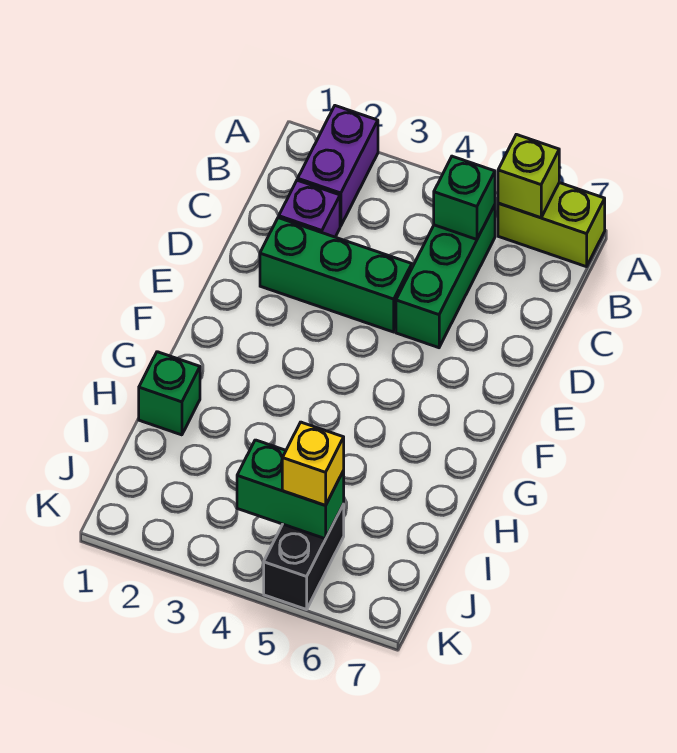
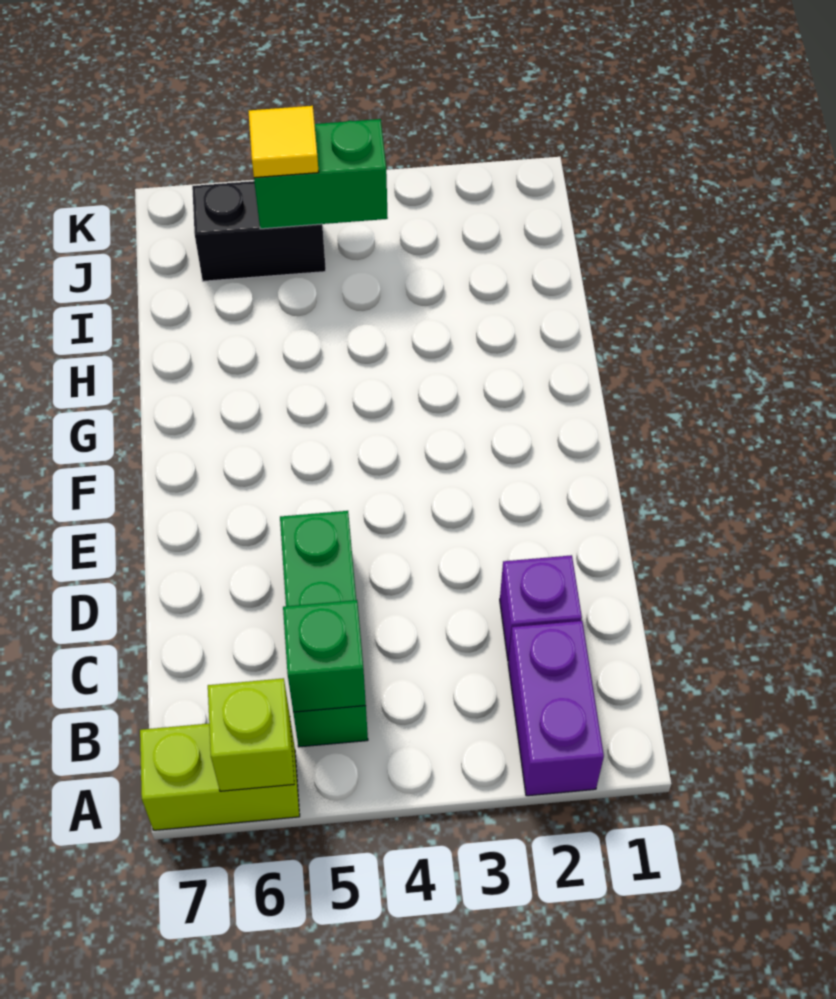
green brick D2:D4 level 1 -> none
green brick H1 level 1 -> none
black brick J5:K5 level 1 -> black brick J5:J6 level 1
yellow brick J5 level 3 -> yellow tile J5 level 3

